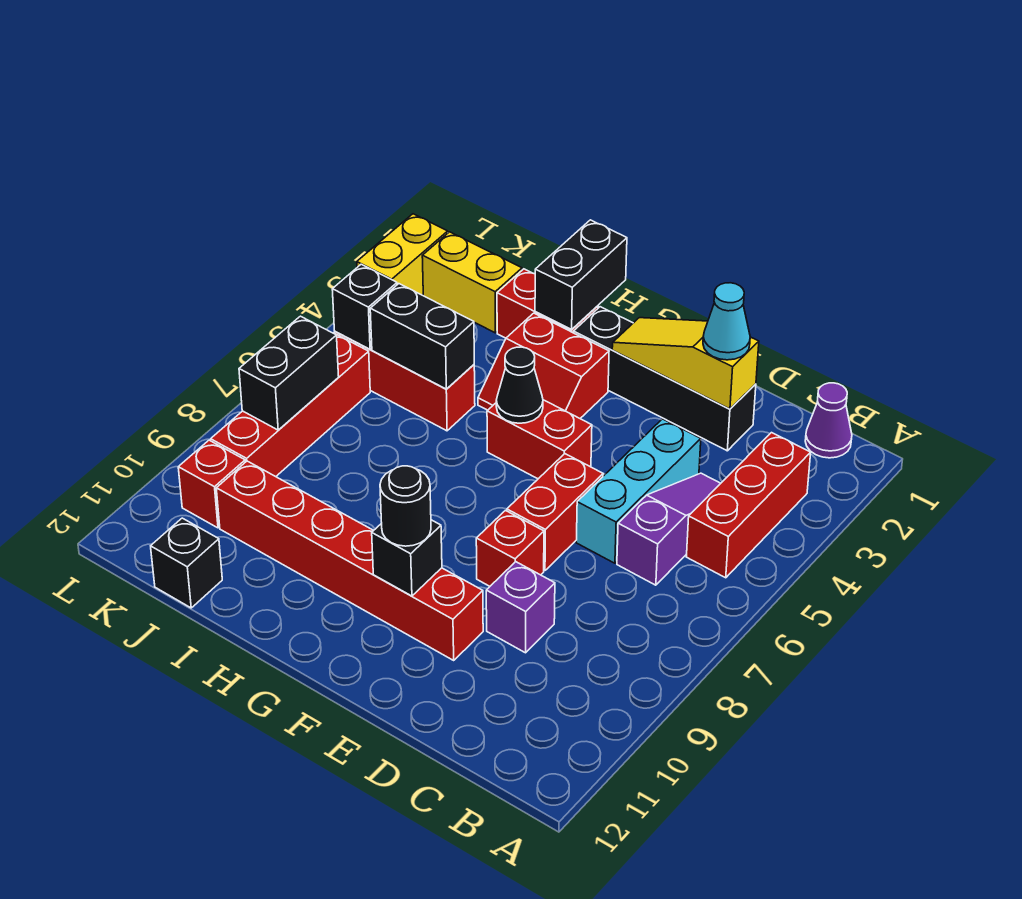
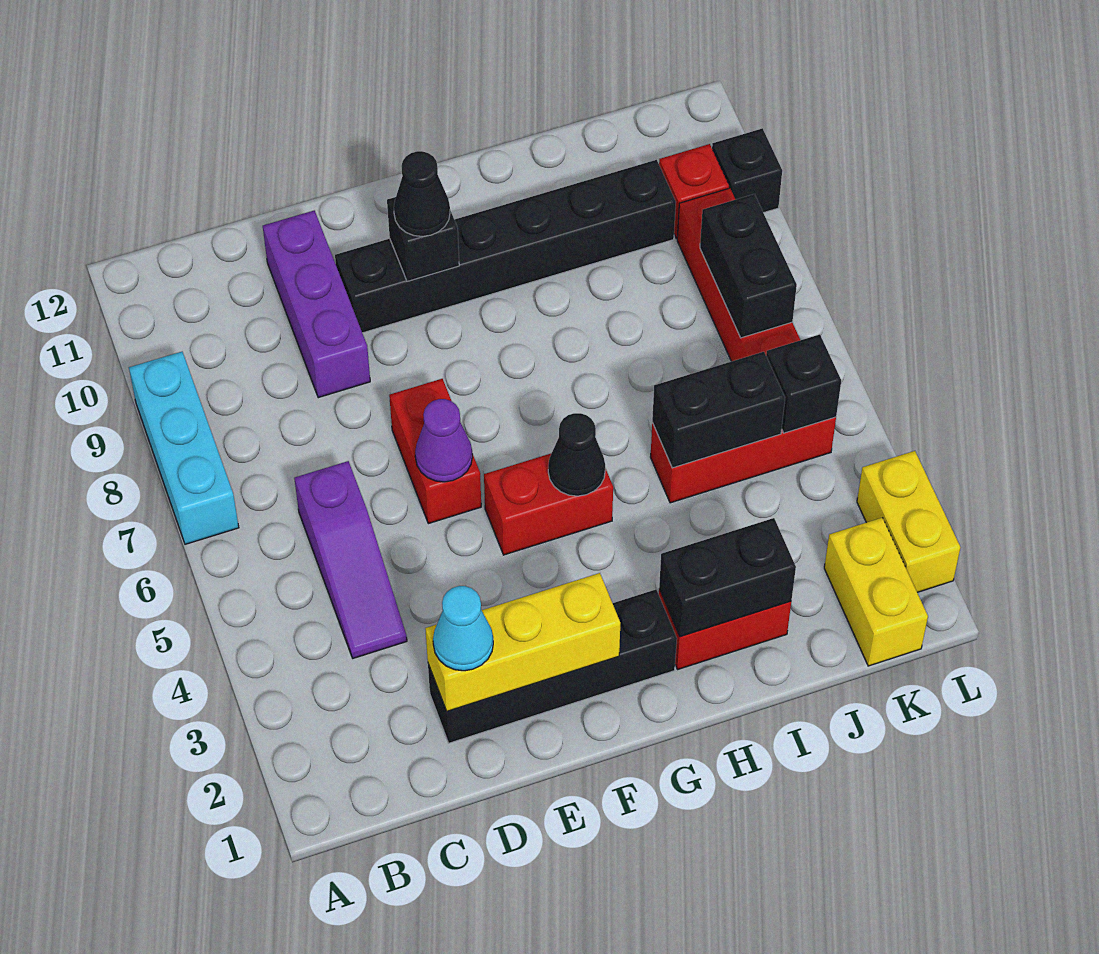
purple cone B1 level 1 -> purple cone E6 level 2
red brick B3:B5 level 1 -> none
yellow slope D2:F2 level 2 top D -> yellow brick D2:F2 level 2
cyan brick D4:D6 level 1 -> cyan brick A7:A9 level 1
purple brick D9 level 1 -> purple brick D9:D11 level 1
red brick E8 level 1 -> none
red brick E10:J10 level 1 -> black brick E10:J10 level 1
black round brick F10 level 3 -> black cone F10 level 3
red slope G3:H4 level 1 top 3 -> none
black brick H1:H2 level 2 -> black brick H2:I2 level 2
yellow brick J2:K2 level 1 -> yellow brick K1:K2 level 1
black brick J12 level 1 -> black brick L10 level 1

